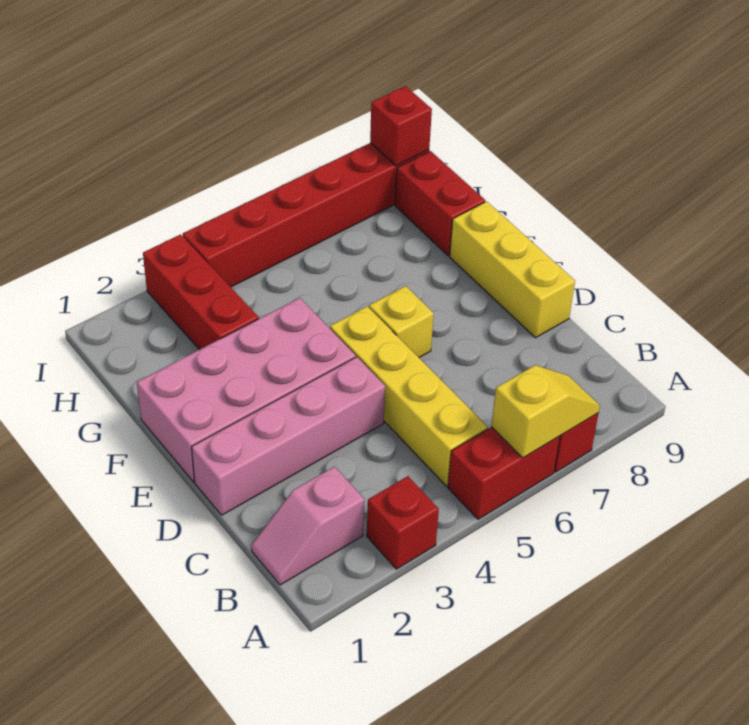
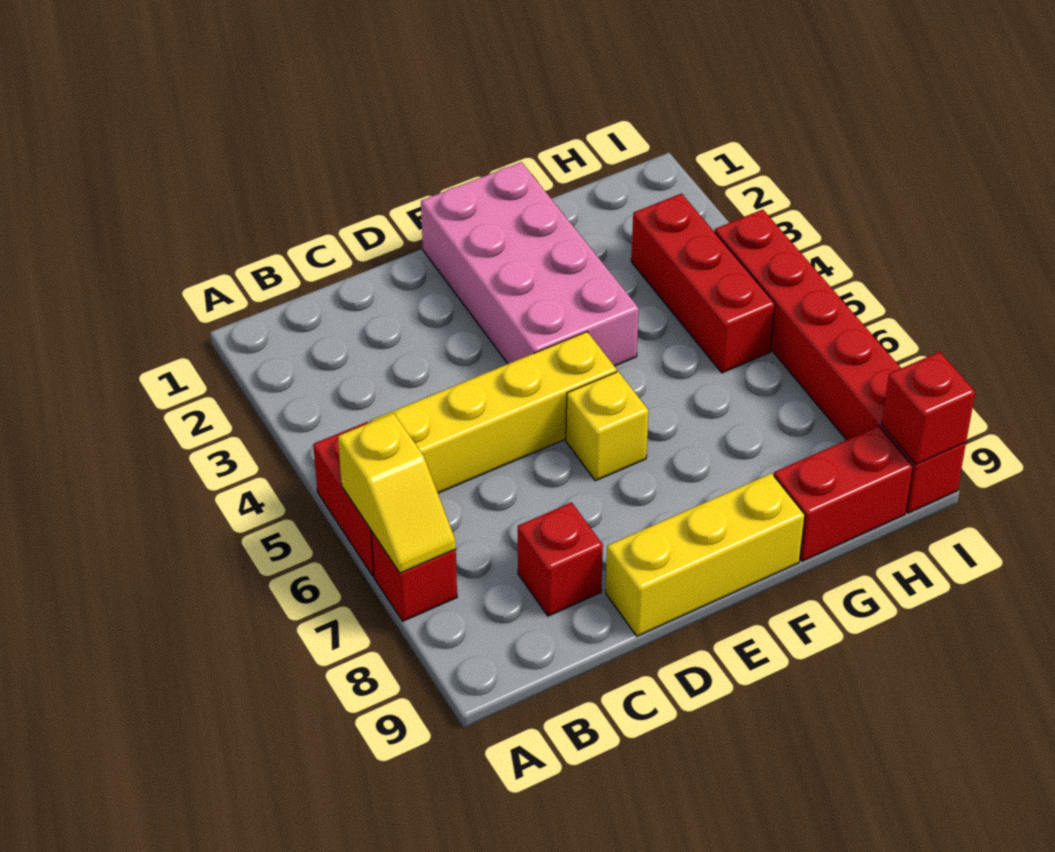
red brick A3 level 1 -> red brick C8 level 1
pink slope B1:B2 level 1 top 2 -> none
pink brick D1:D4 level 1 -> none
red brick G3:I3 level 1 -> red brick H3:H5 level 1

